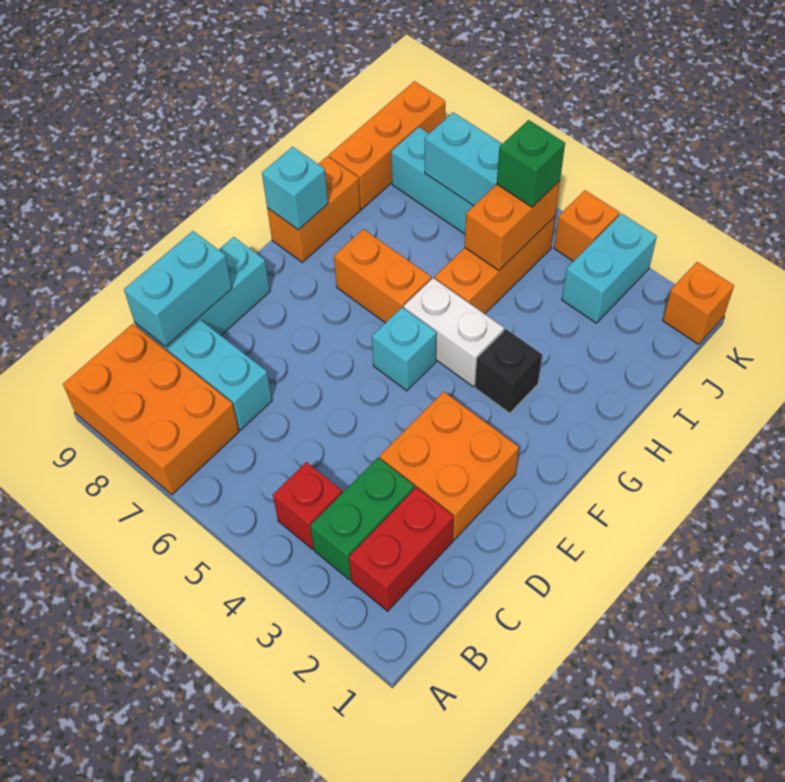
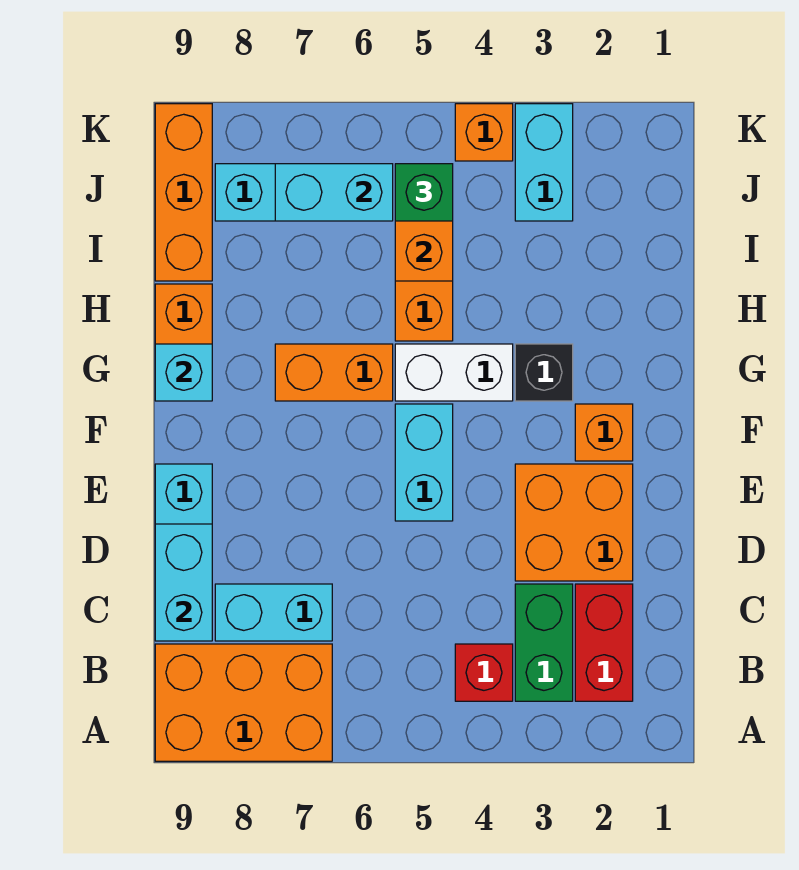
cyan brick F5 level 1 -> cyan brick E5:F5 level 1
orange brick K1 level 1 -> orange brick F2 level 1

